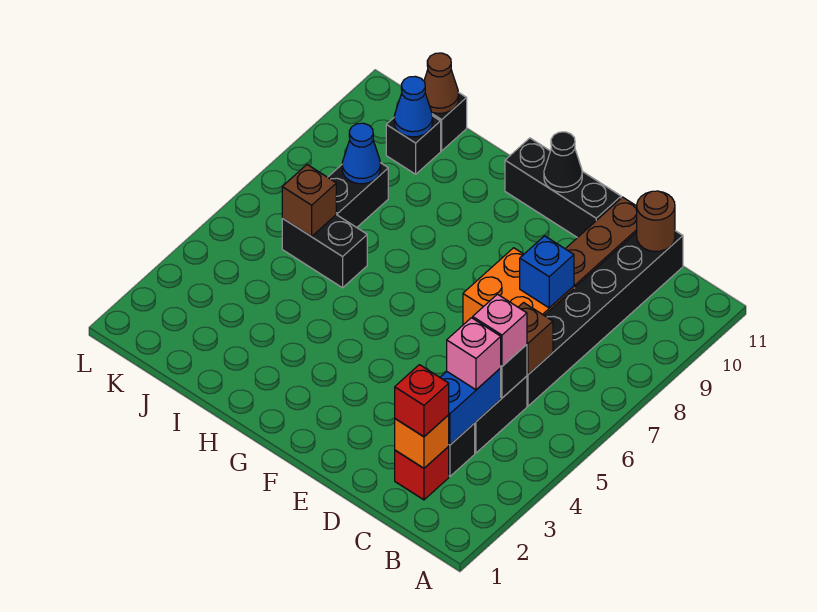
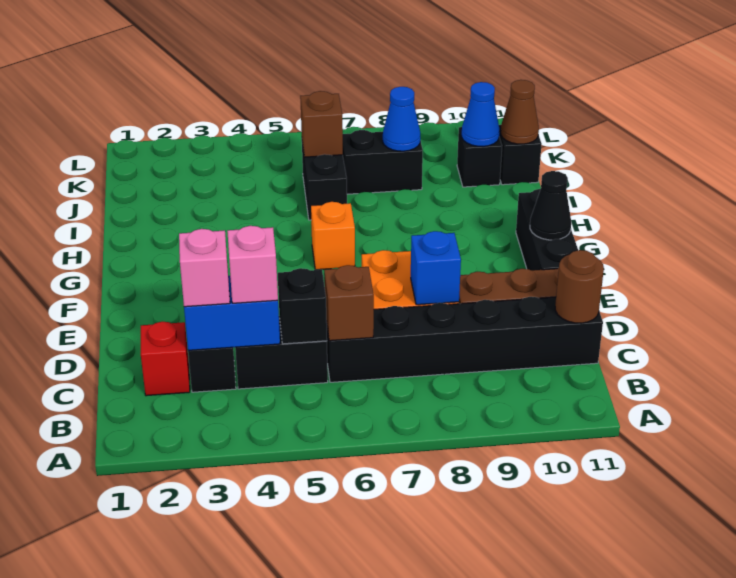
orange brick C2 level 2 -> orange brick G6 level 1
red brick C2 level 3 -> none
pink brick C5 level 3 -> pink brick C3 level 3

